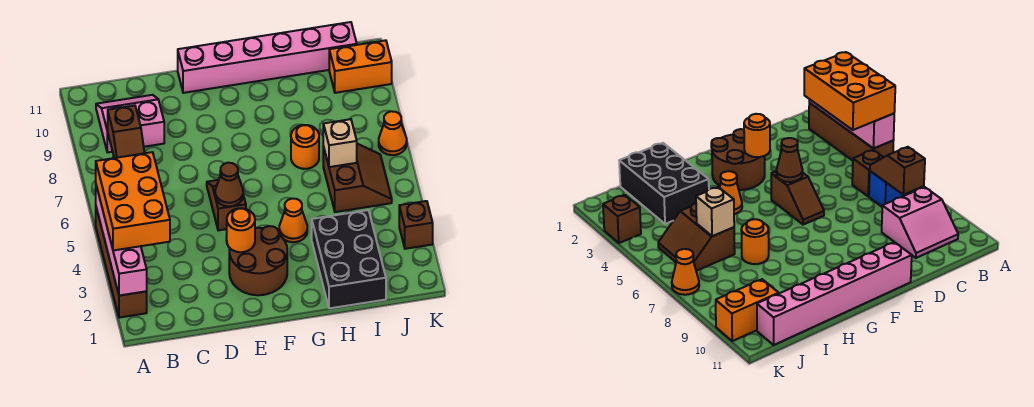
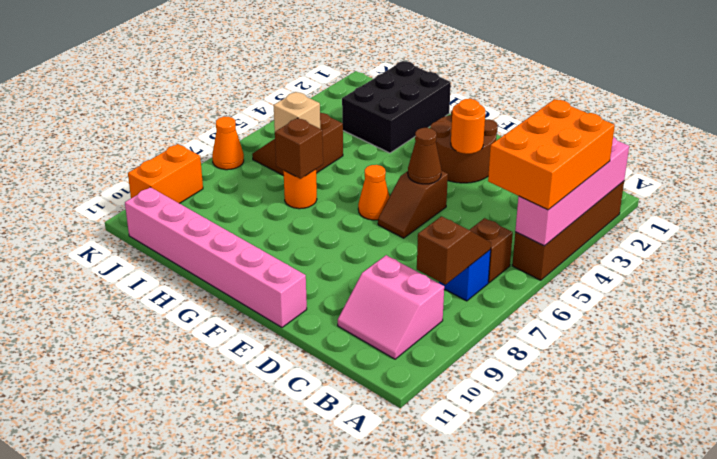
orange cone G4 level 1 -> orange cone F6 level 1
orange brick J10:K10 level 1 -> orange brick K9:K10 level 1
brown brick K3 level 1 -> brown brick H7 level 2

